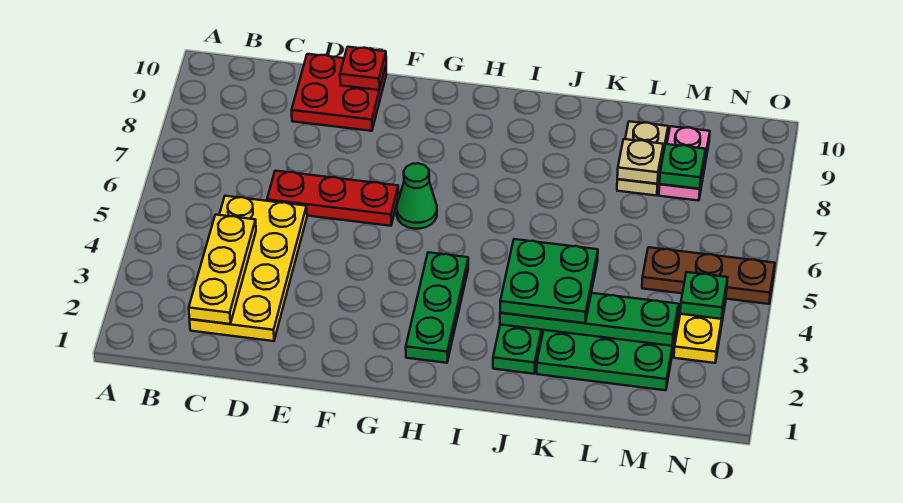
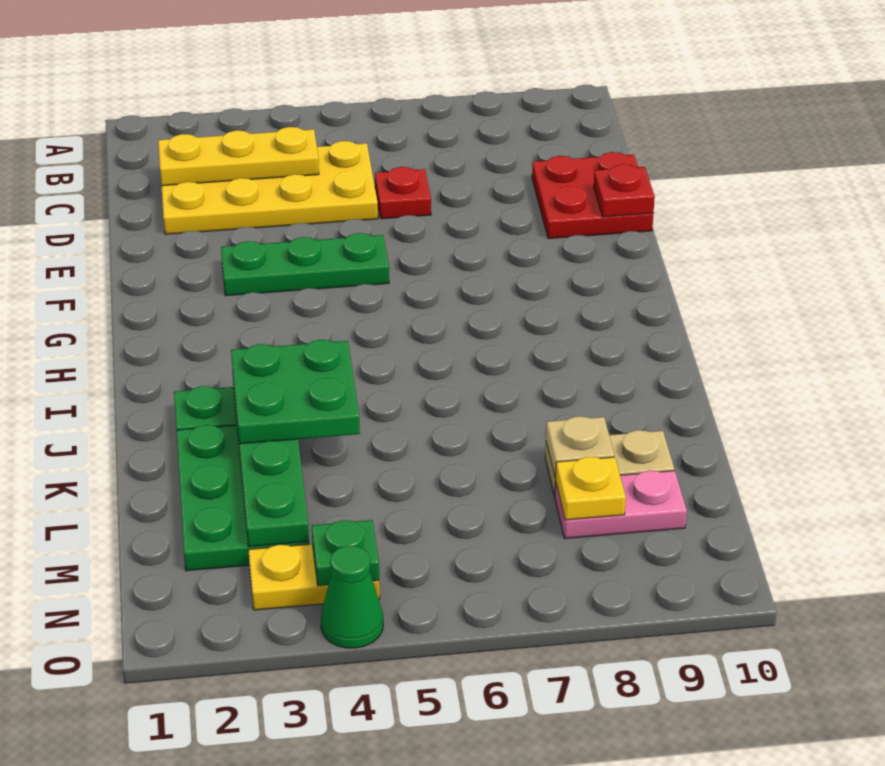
red plate D6:F6 level 1 -> red plate D6 level 1
green cone G6 level 1 -> green cone O4 level 1
green plate H2:H4 level 1 -> green plate F3:F5 level 1
brown plate M5:O5 level 1 -> none
green plate M8 level 2 -> yellow plate M8 level 2

